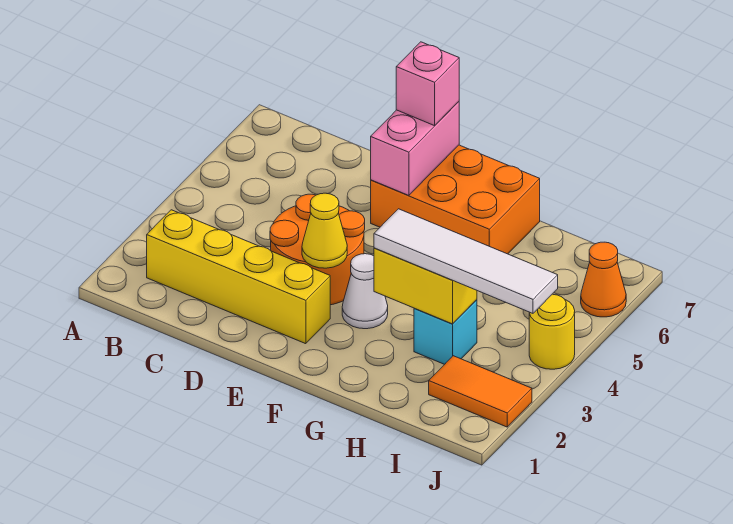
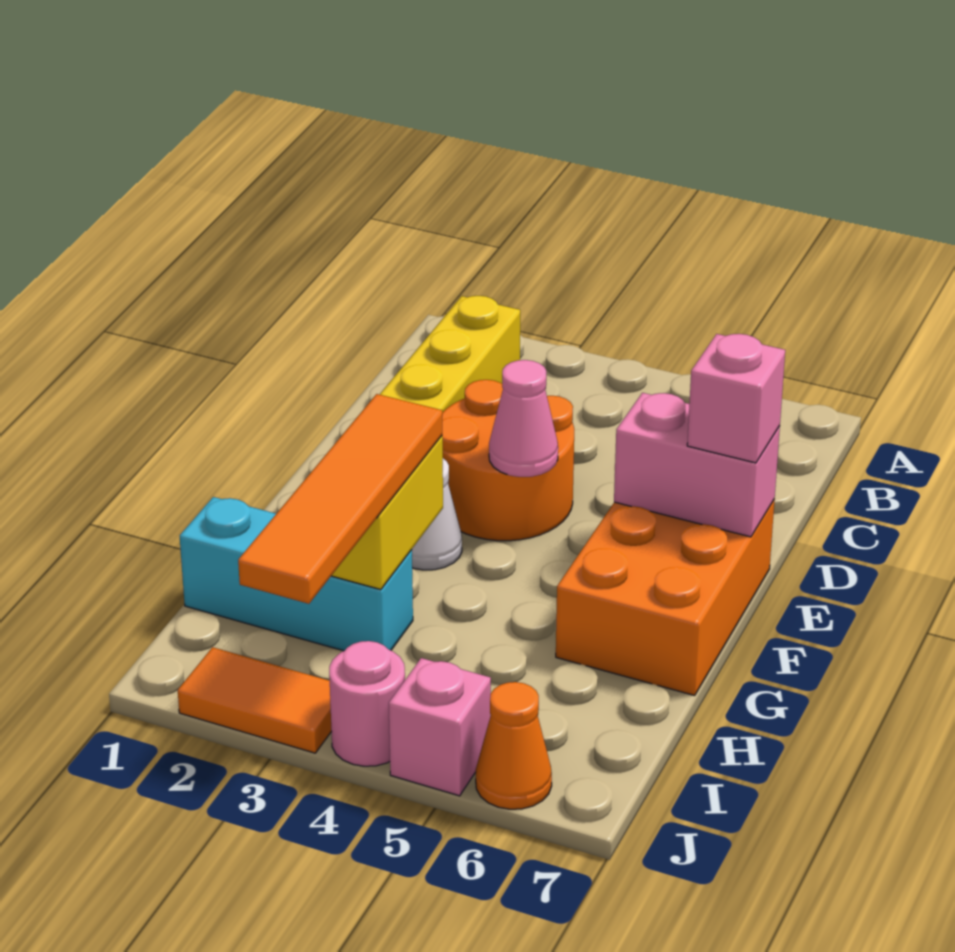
yellow cone E3 level 2 -> none
none -> pink cone E4 level 2
white tile G3:J3 level 3 -> orange tile G3:J3 level 3
cyan brick H3 level 1 -> cyan brick H1:H3 level 1
orange tile I2:J2 level 1 -> orange tile J2:J3 level 1
yellow round brick J4 level 1 -> pink round brick J4 level 1
none -> pink brick J5 level 1

